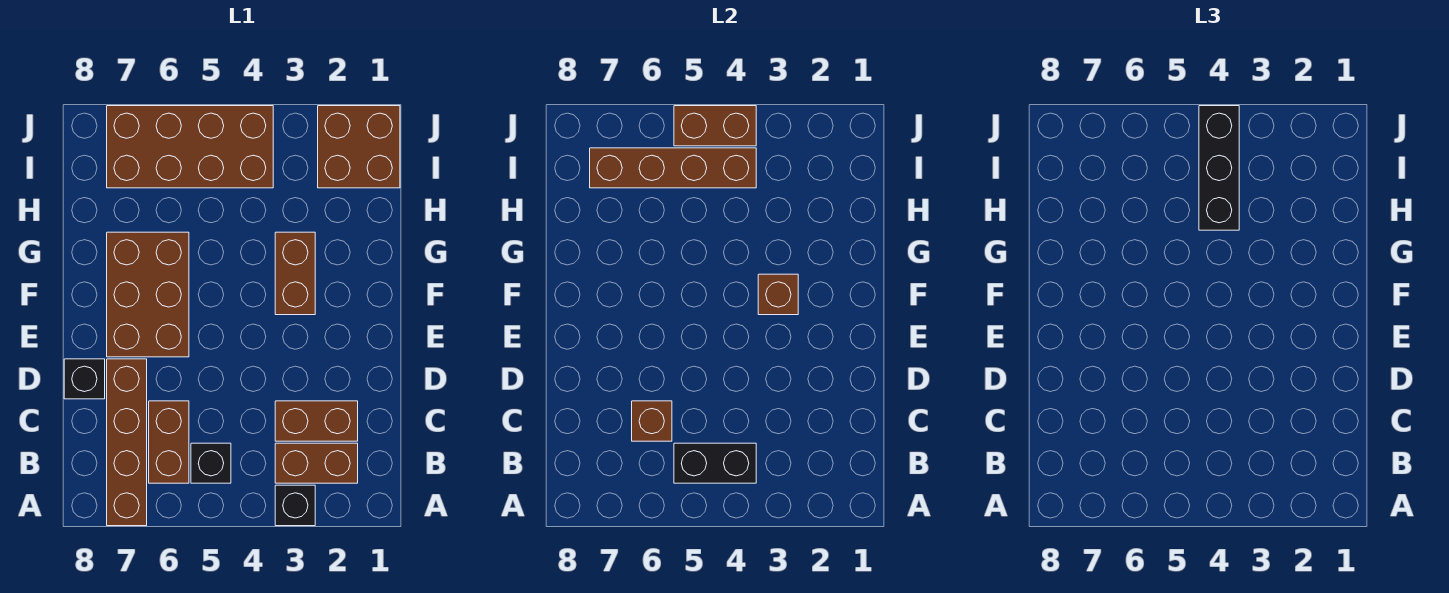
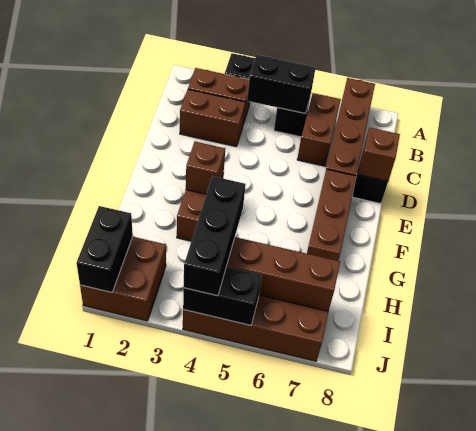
brown brick C6 level 2 -> brown brick D8 level 2
brown brick E6:G7 level 1 -> brown brick E7:G7 level 1
none -> black brick I1:J1 level 2
brown brick J4:J5 level 2 -> black brick J4:J5 level 2

